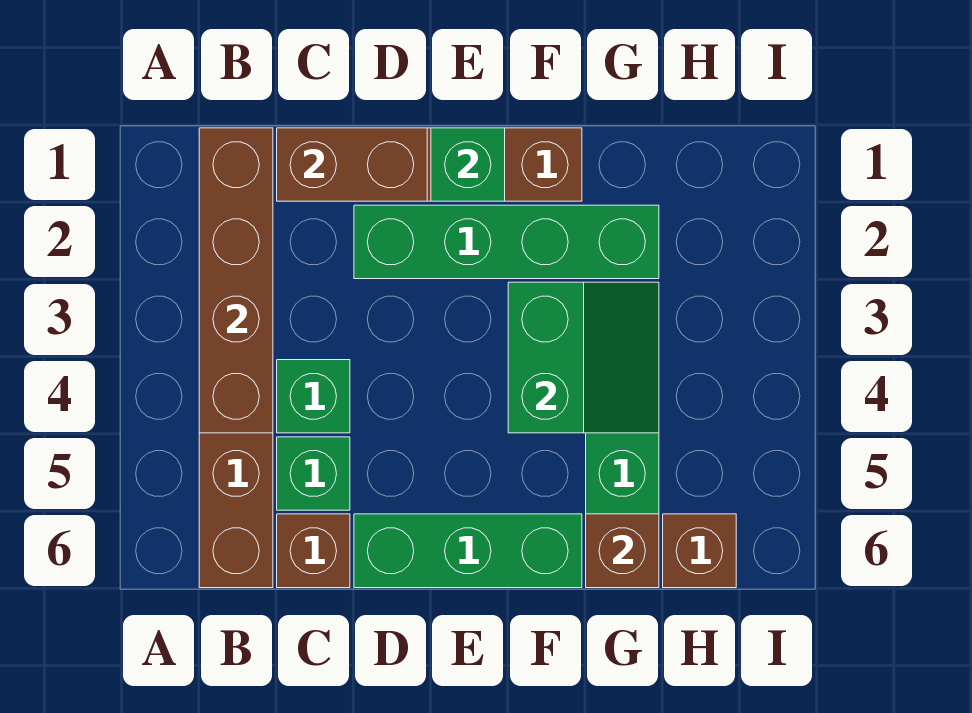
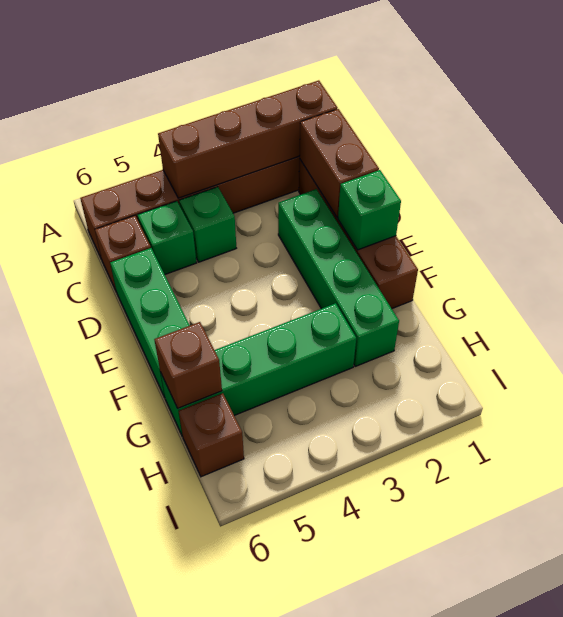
green slope F3:G4 level 2 top F -> none

